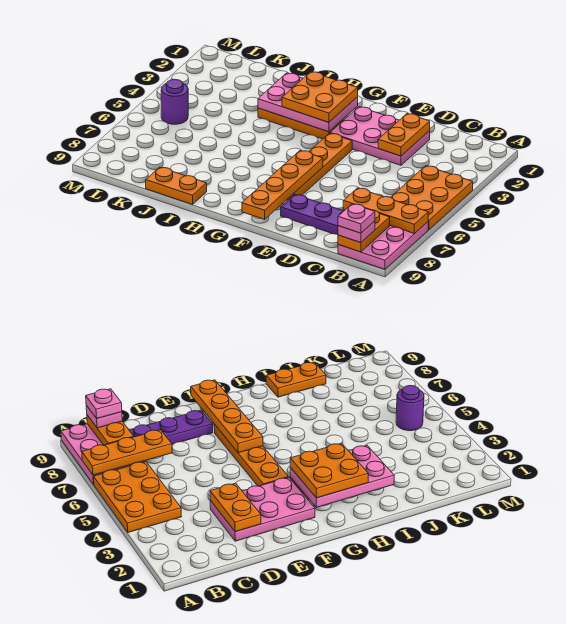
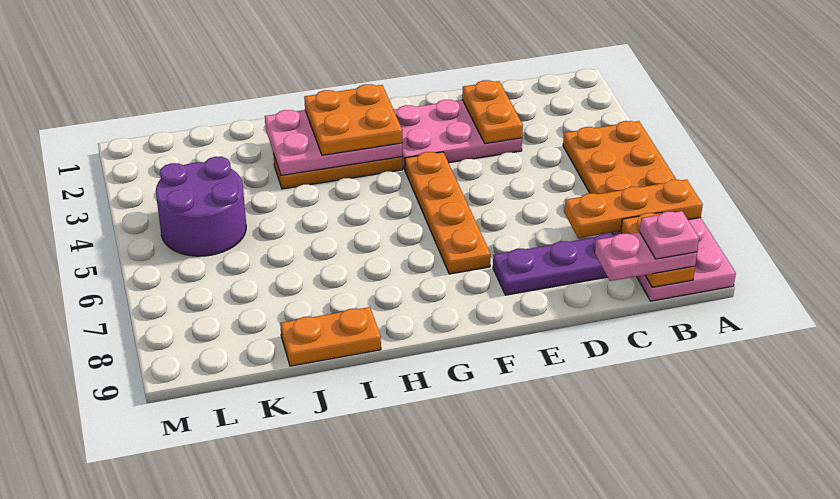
pink plate B9 level 3 -> pink plate B9:C9 level 3
orange plate F6:F9 level 2 -> none
purple round brick L5 level 1 -> purple round brick K4:L5 level 1

